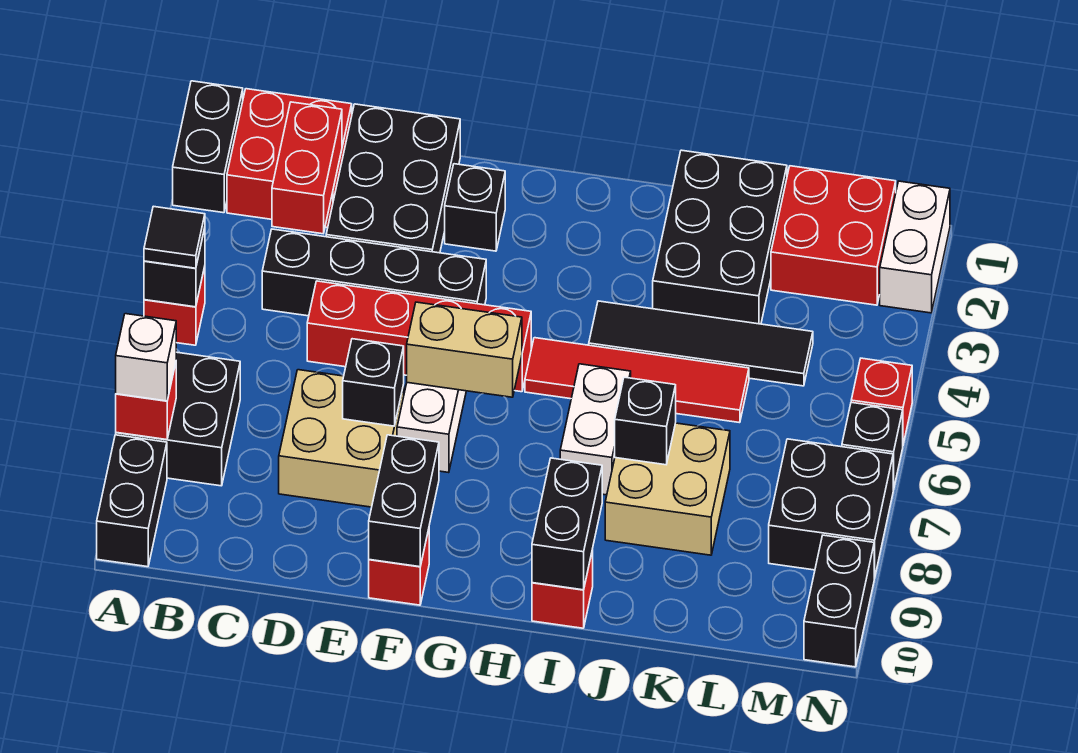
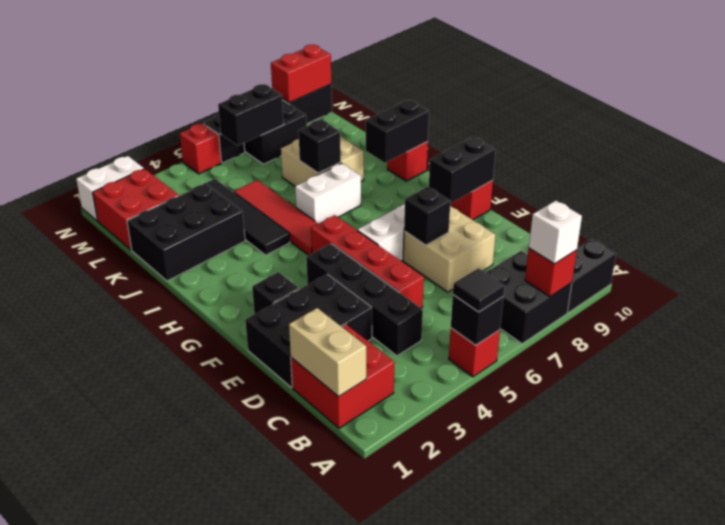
black brick A1:A2 level 1 -> black brick M6:M7 level 2
red brick C2:C3 level 2 -> red brick N9:N10 level 2
tan brick F6:G6 level 2 -> tan brick B1:C1 level 2

